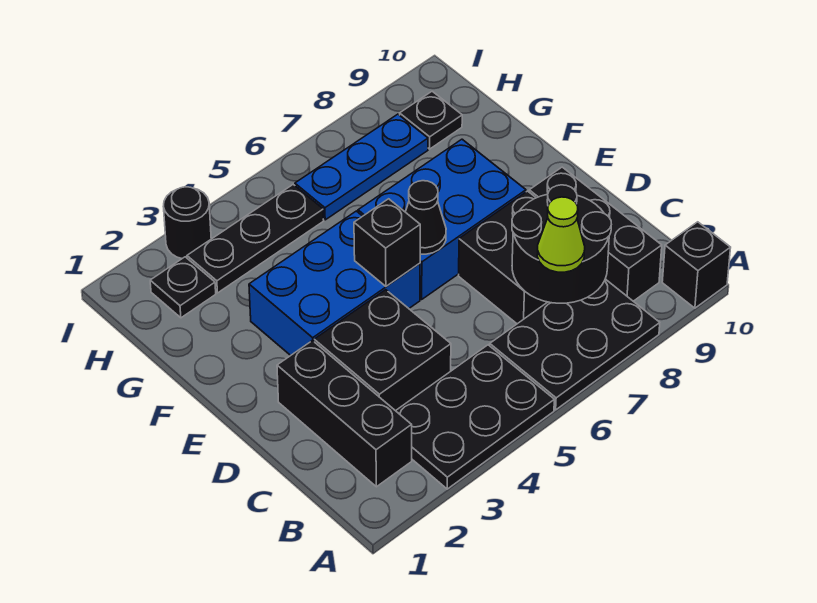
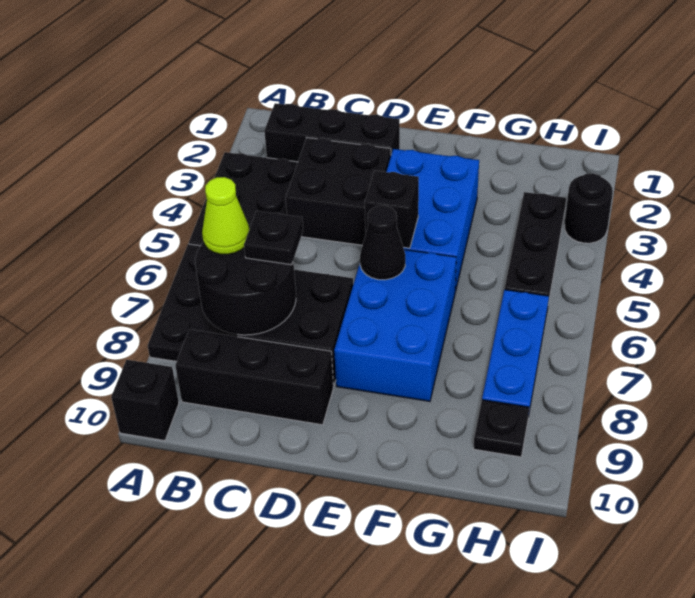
black plate H2 level 1 -> black plate C7 level 3

